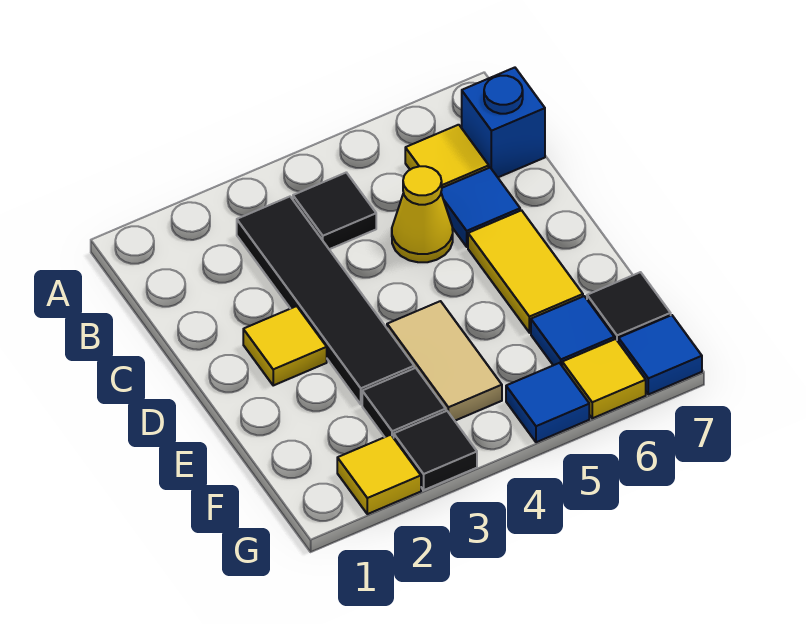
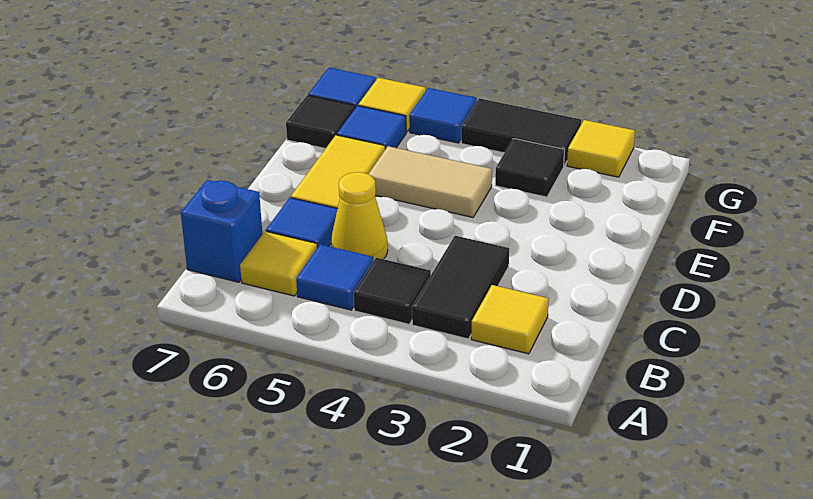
black tile B3:E3 level 1 -> black tile B3:C3 level 1
none -> blue tile B5 level 1
yellow tile D2 level 1 -> yellow tile B2 level 1
tan tile E4:F4 level 1 -> tan tile E4:E5 level 1
black tile G3 level 1 -> black tile G3:G4 level 1

